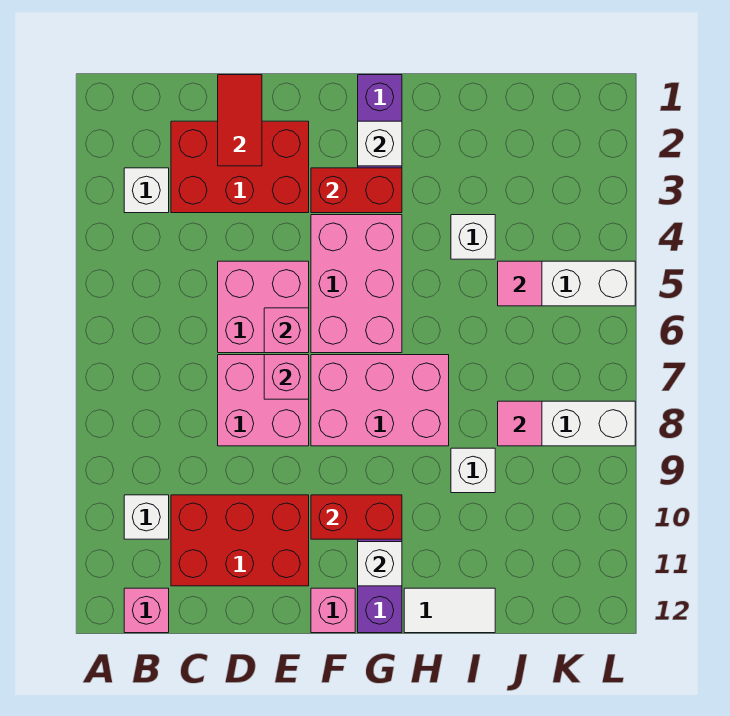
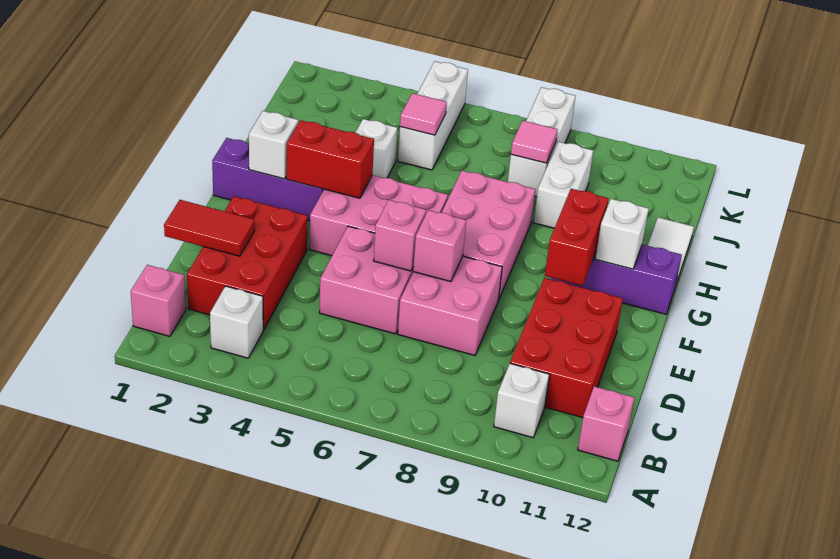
red brick F3:G3 level 2 -> red brick G3:G4 level 2
pink brick F12 level 1 -> pink brick B1 level 1
white brick I9 level 1 -> white brick I9:J9 level 1

